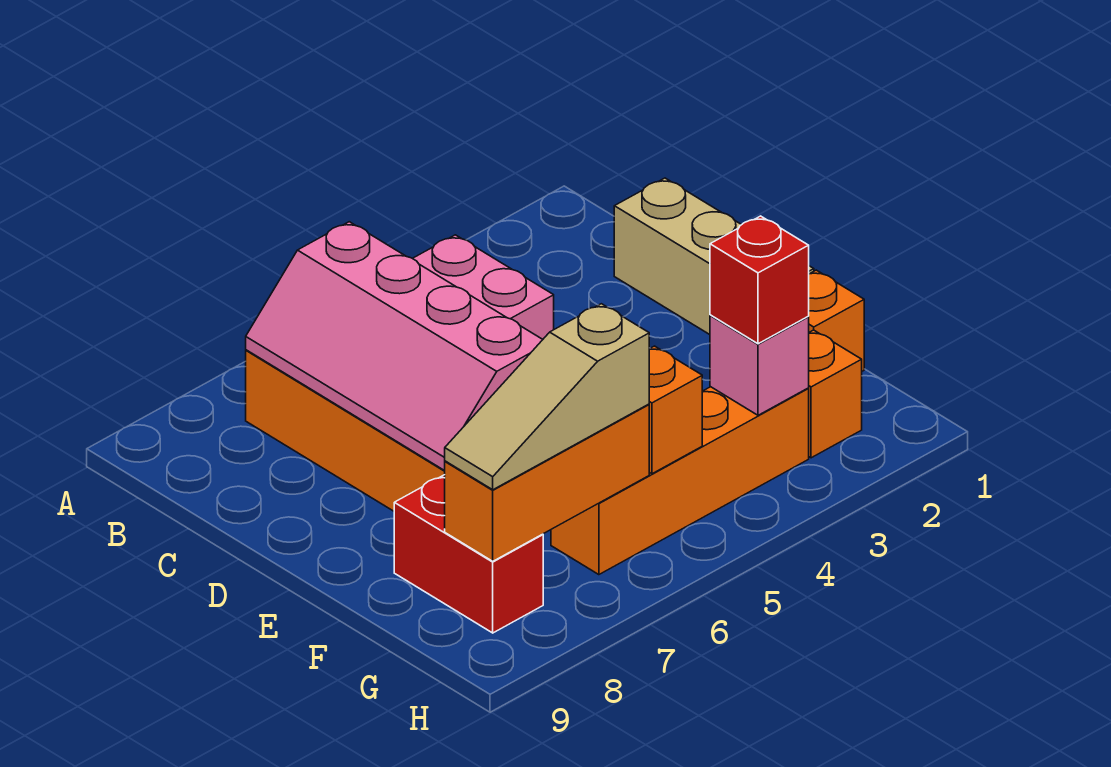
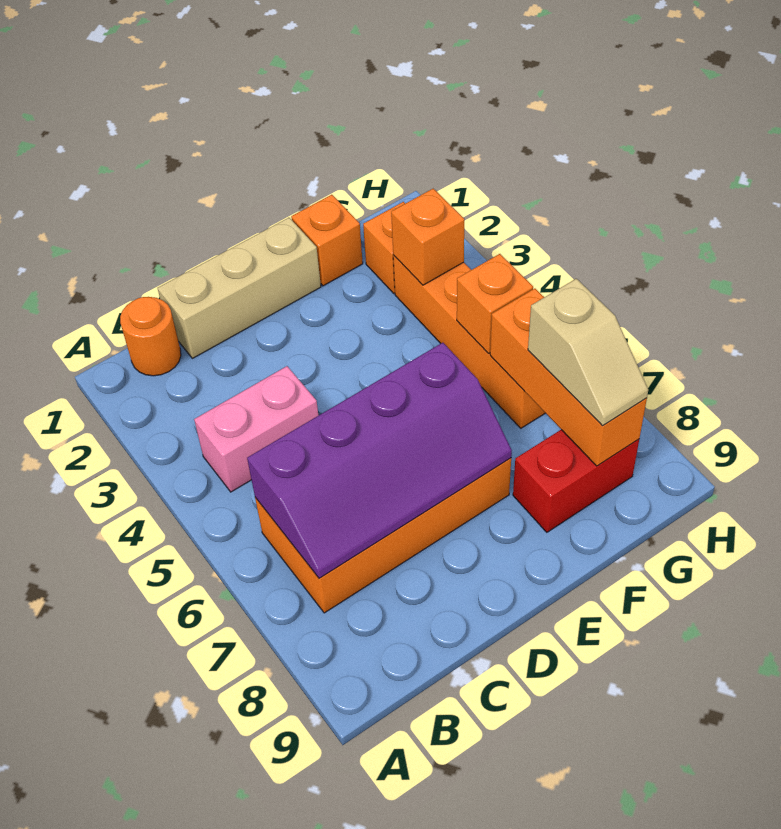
none -> orange round brick B1 level 1
pink slope B6:E7 level 2 top 6 -> purple slope B6:E7 level 2 top 6
pink brick G3 level 2 -> orange brick G3 level 2
red brick G3 level 3 -> none
tan slope G6:G8 level 3 top 6 -> tan slope G7:G8 level 3 top 7

